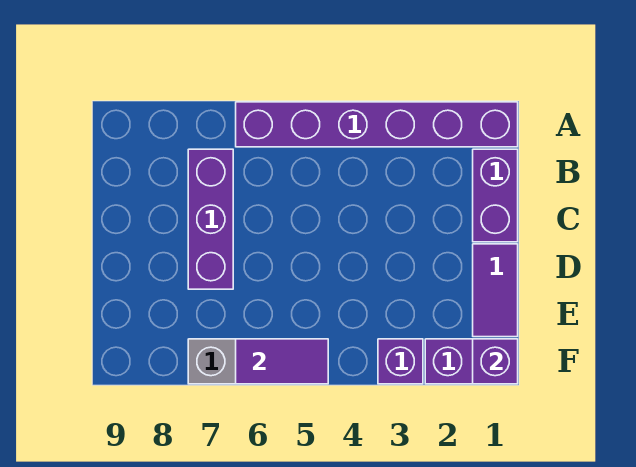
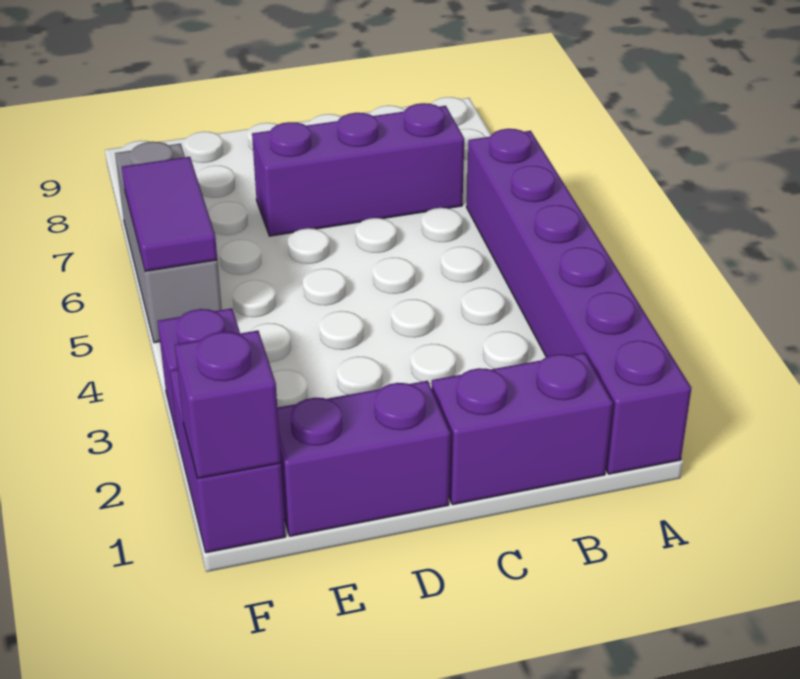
purple tile D1:E1 level 1 -> purple brick D1:E1 level 1

